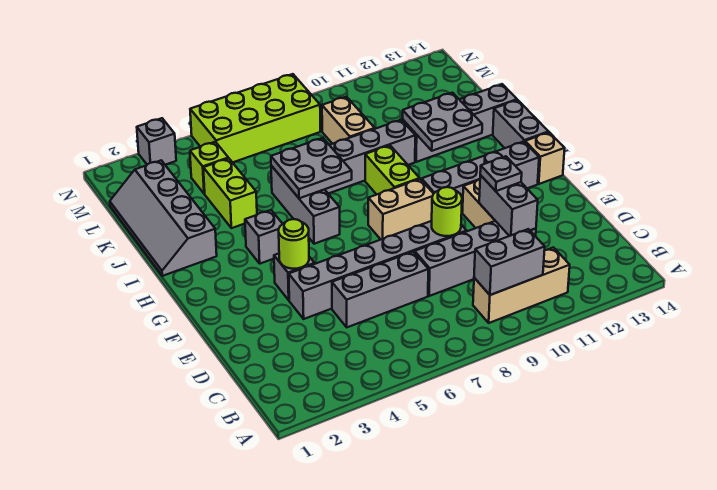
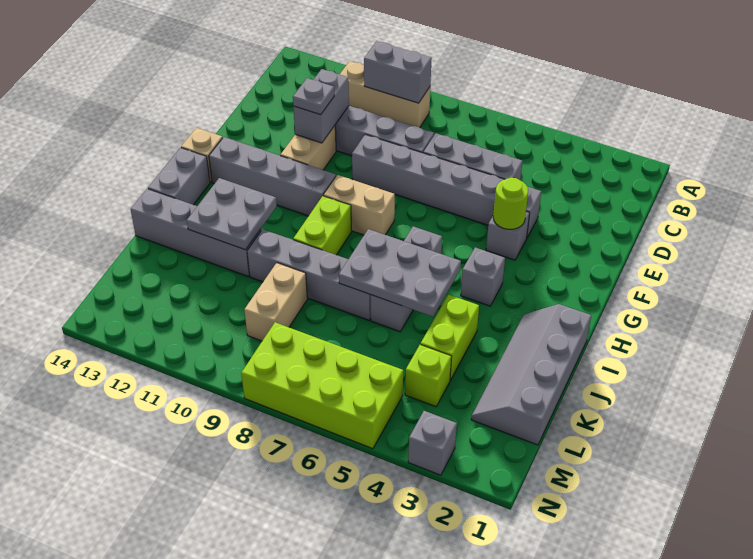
lime round brick E9 level 2 -> none
grey slope I1:L2 level 1 top 2 -> grey slope I1:L2 level 1 top 1
grey plate I6:J7 level 2 -> grey plate I5:J7 level 2

